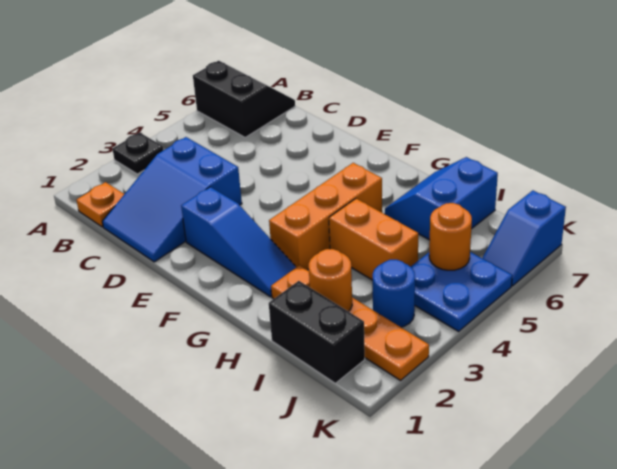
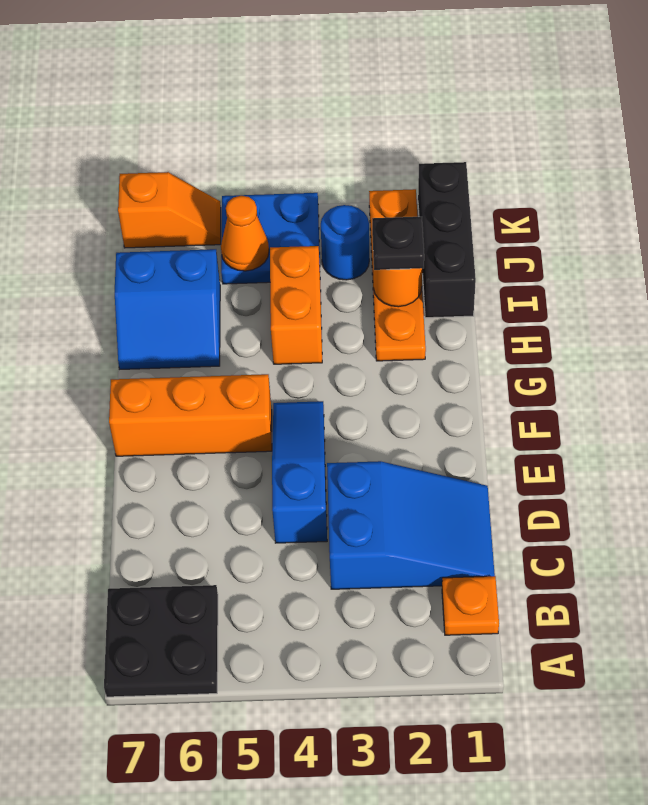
black plate A3 level 1 -> black plate I2 level 3
black slope A6:B7 level 1 top 6 -> black plate A6:B7 level 1
blue slope E2:G2 level 1 top E -> blue slope D4:F4 level 1 top D
orange brick G3:G5 level 1 -> orange brick F5:F7 level 1
black brick I1:J1 level 1 -> black brick I1:K1 level 1
orange round brick J5 level 2 -> orange cone J5 level 2
blue slope K6:K7 level 1 top 7 -> orange slope K6:K7 level 1 top 7

